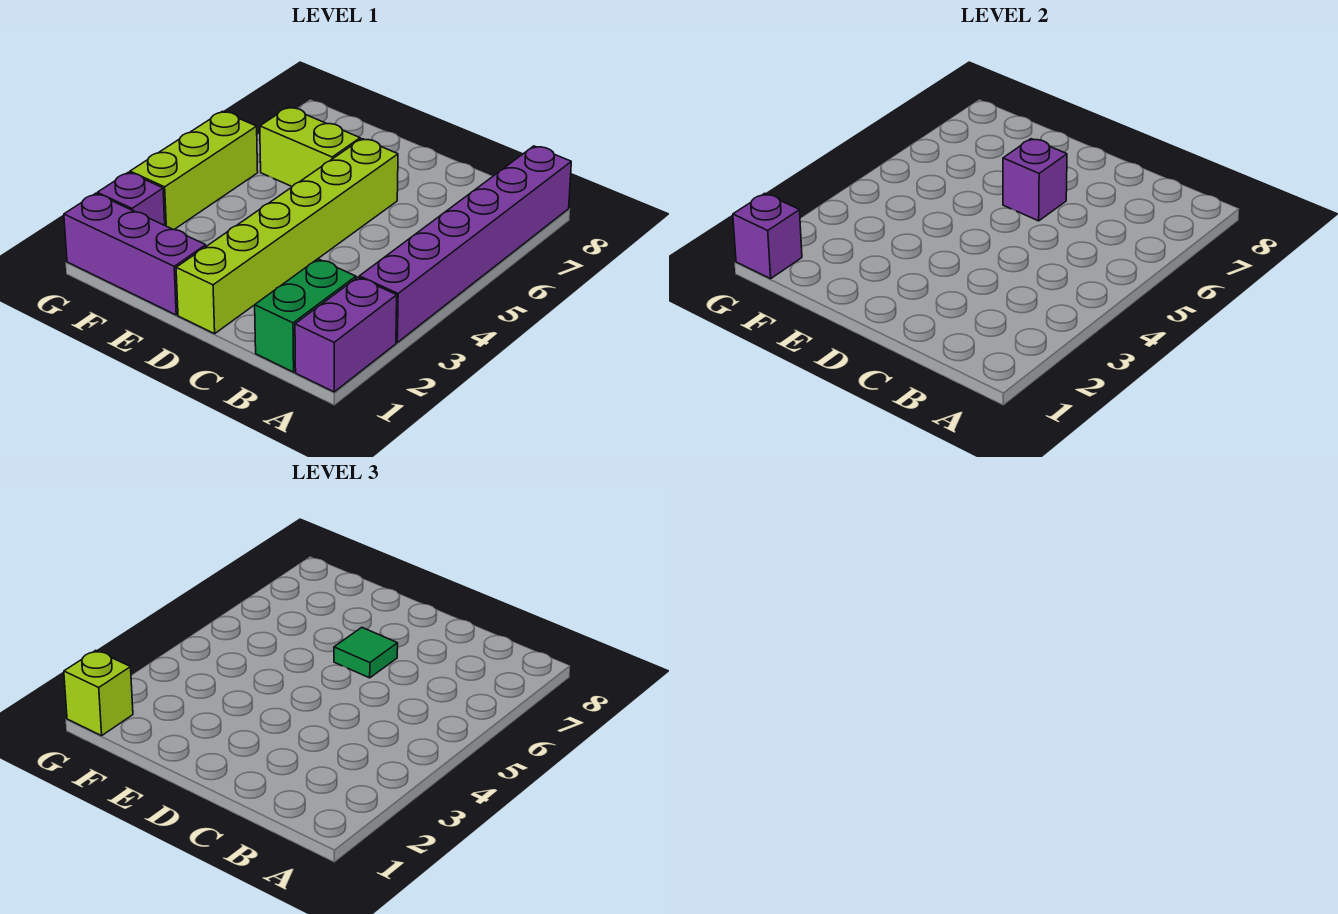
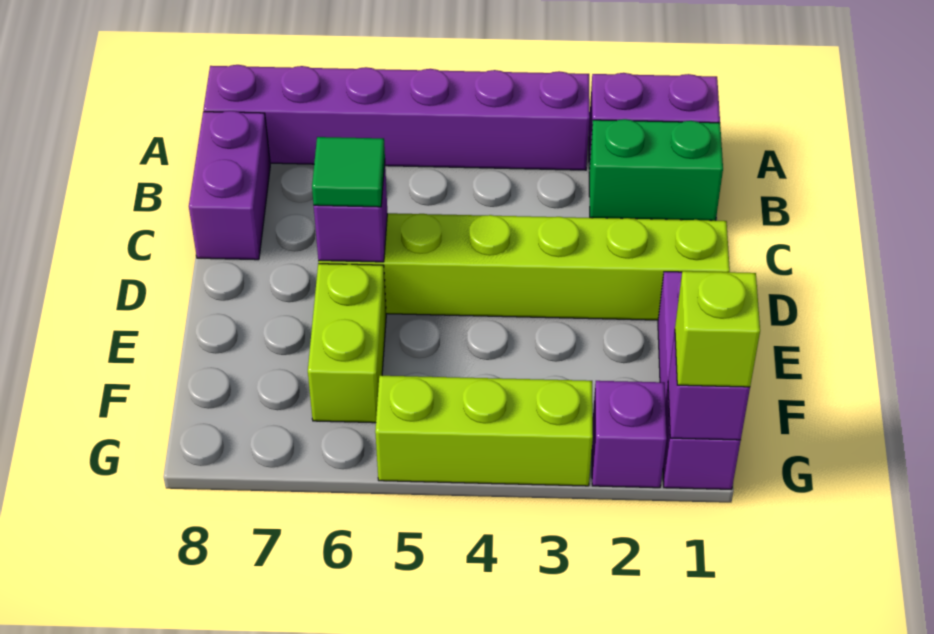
none -> purple brick B8:C8 level 1

